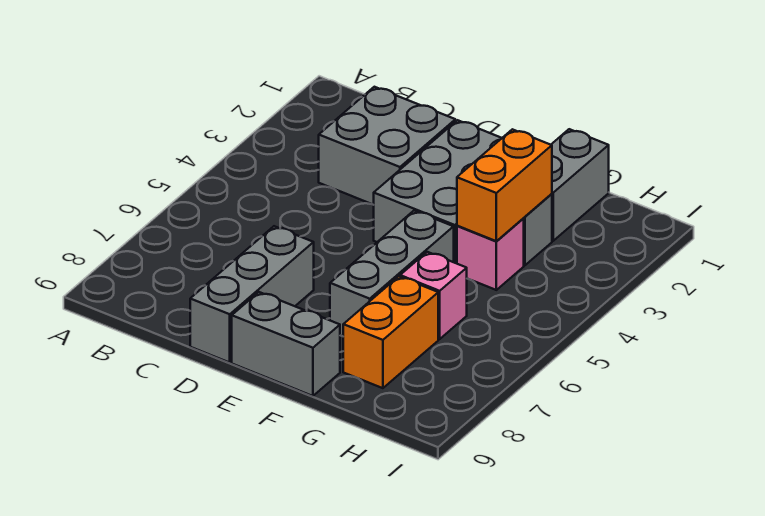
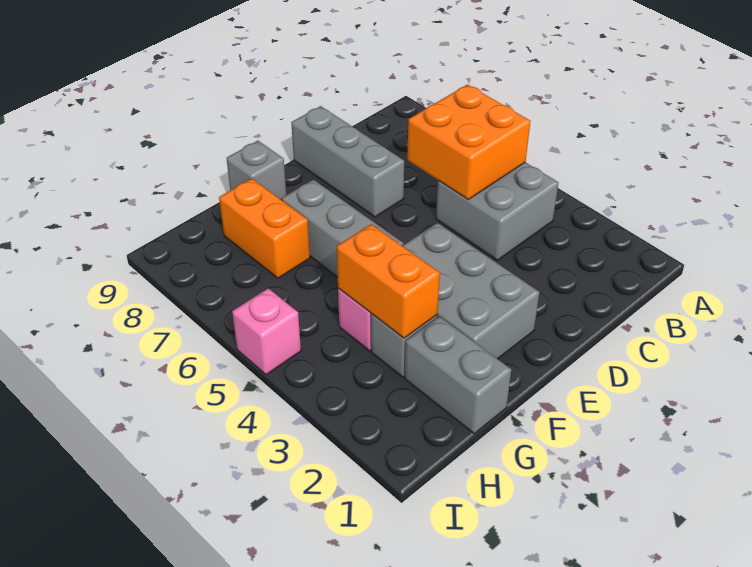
none -> orange brick B5:C6 level 2
grey brick C2:D3 level 1 -> grey brick B4:C5 level 1
grey brick E9:F9 level 1 -> grey brick F9 level 1
pink brick G6 level 1 -> pink brick I5 level 1

